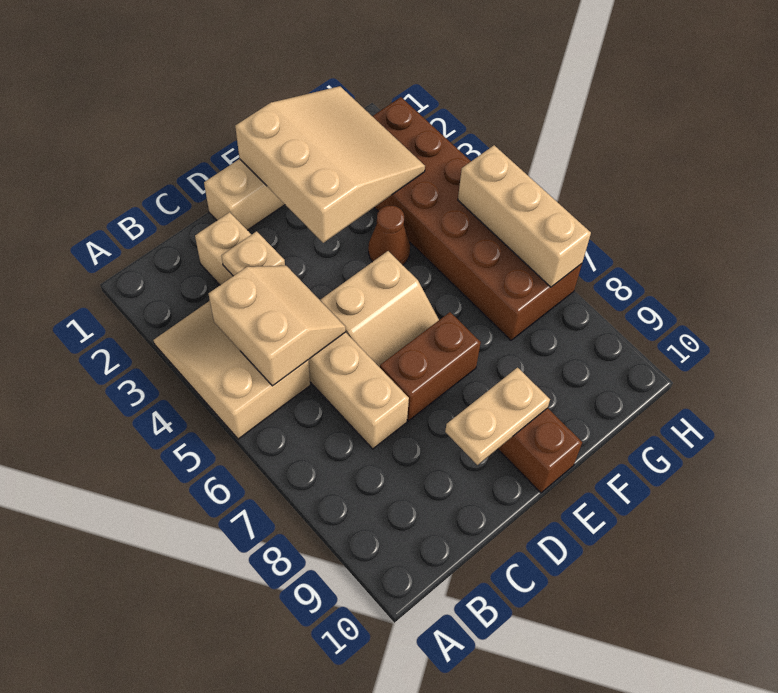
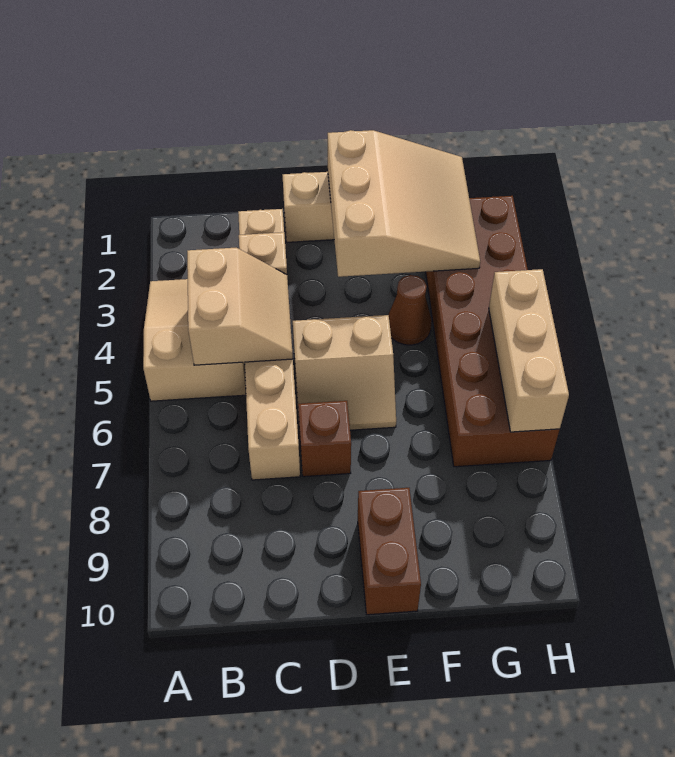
brown brick D7:E7 level 1 -> brown brick D7 level 1
tan plate D9:E9 level 2 -> none

